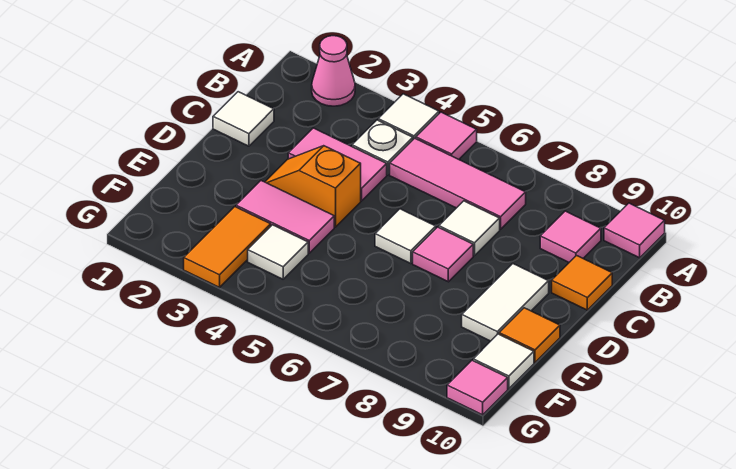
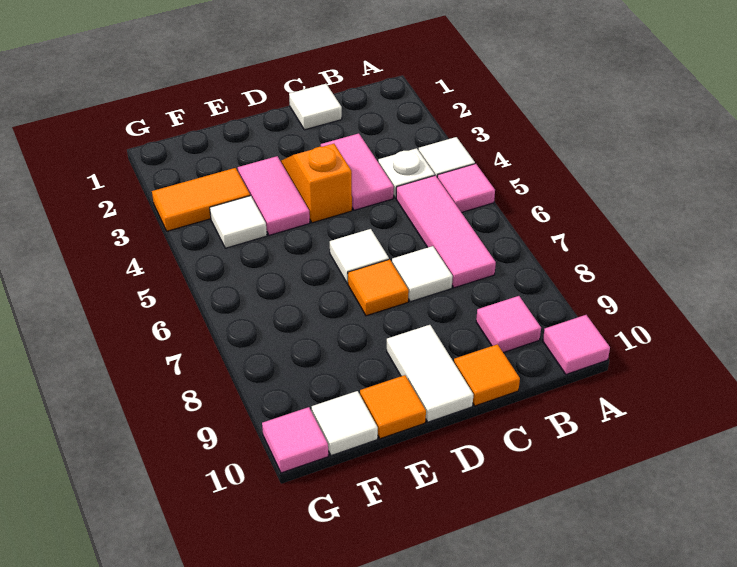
pink cone A2 level 1 -> none
pink tile D7 level 1 -> orange tile D7 level 1
white tile D9:E9 level 1 -> white tile D9:D10 level 1

